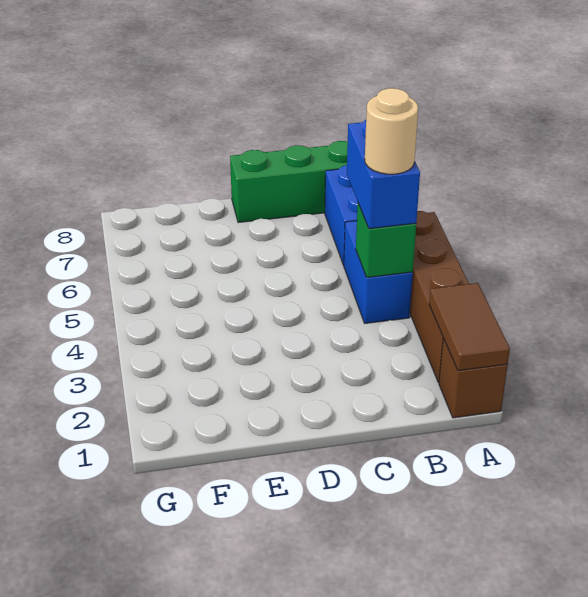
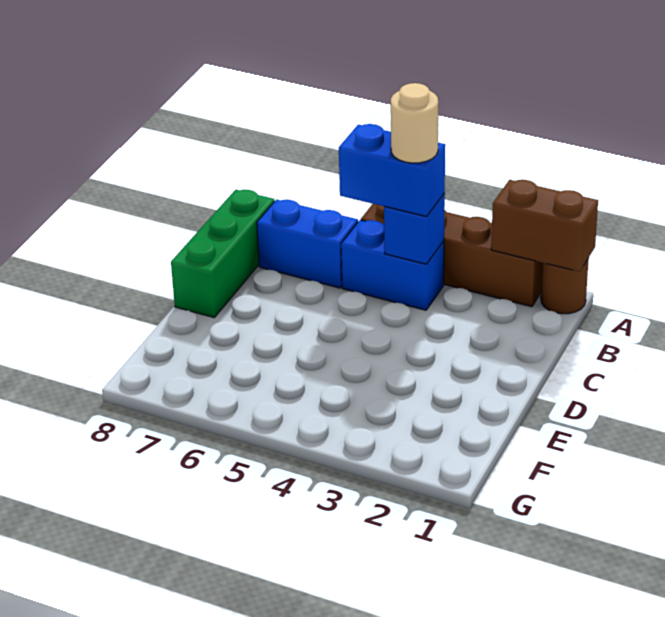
brown brick A1 level 1 -> brown round brick A1 level 1
brown tile A1:A2 level 2 -> brown brick A1:A2 level 2
green brick B4 level 2 -> blue brick B4 level 2

